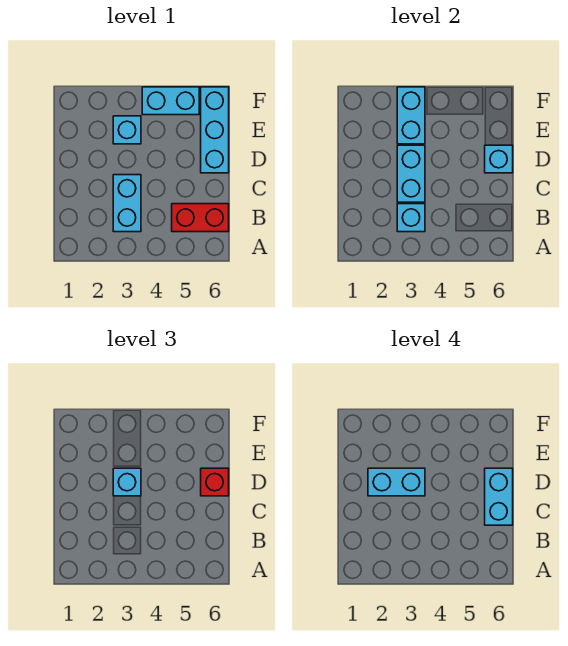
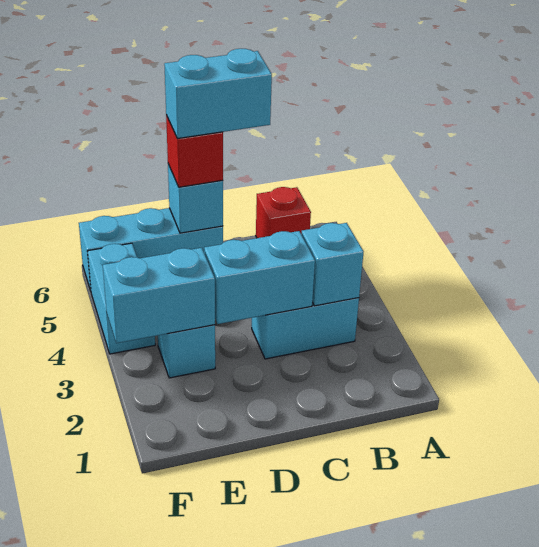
red brick B5:B6 level 1 -> red brick B6 level 1
cyan brick D2:D3 level 4 -> none
cyan brick D3 level 3 -> none

